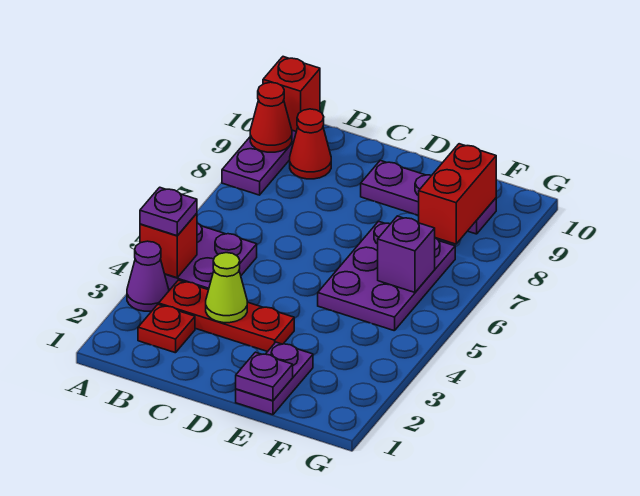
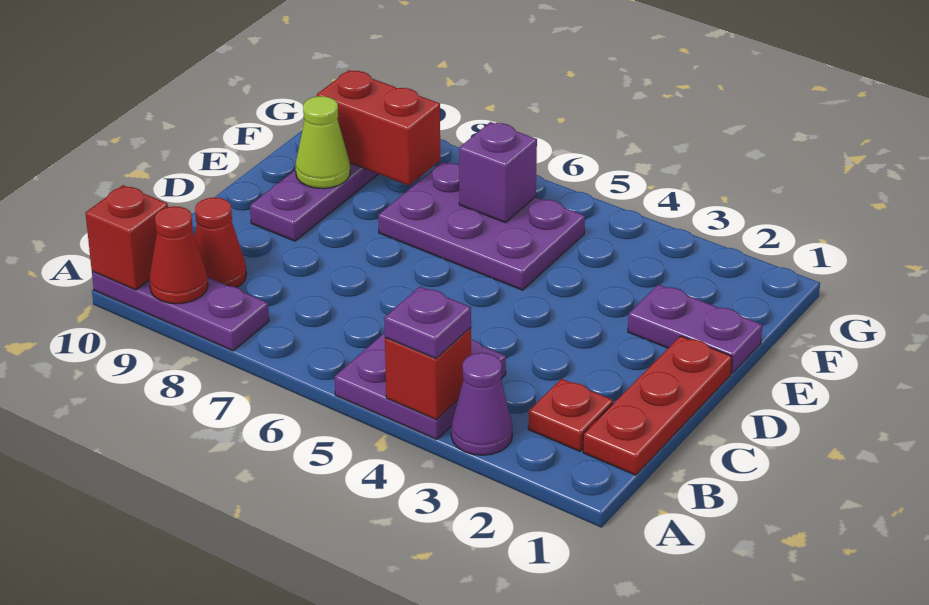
red plate B3:D3 level 1 -> red plate B1:D1 level 1
lime cone C3 level 2 -> lime cone E9 level 2
purple plate E1 level 2 -> none

